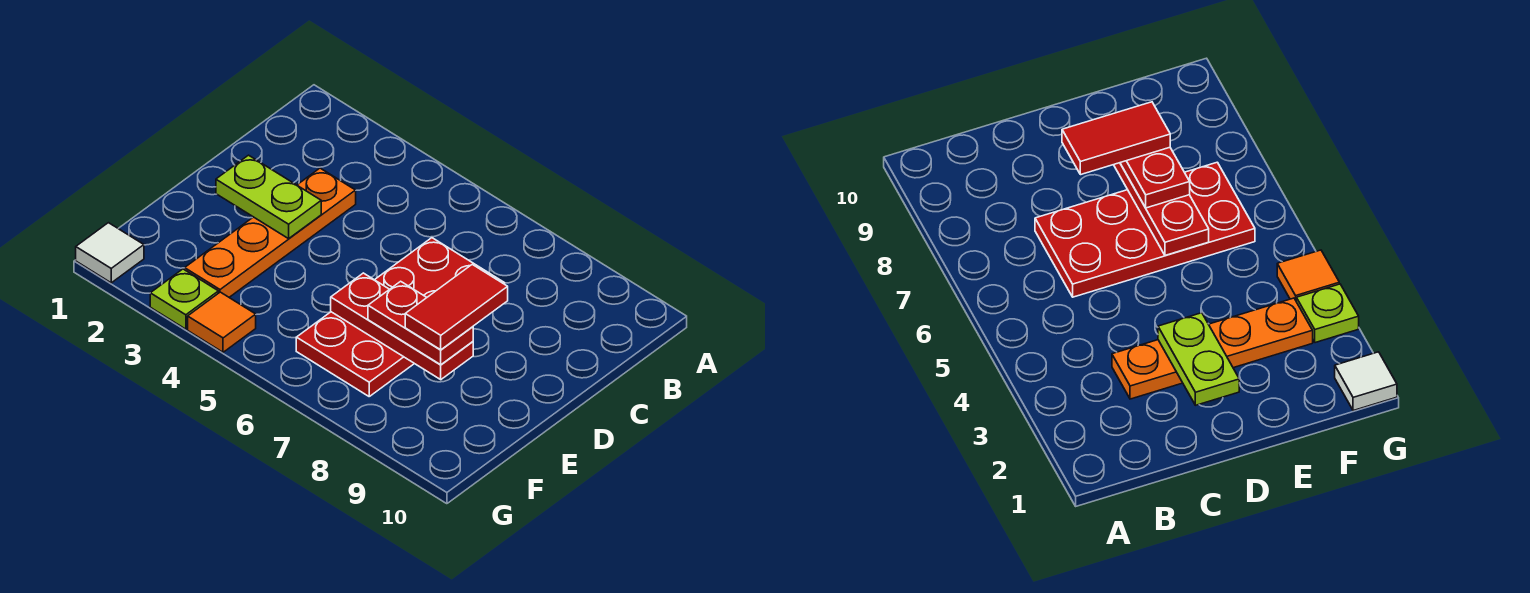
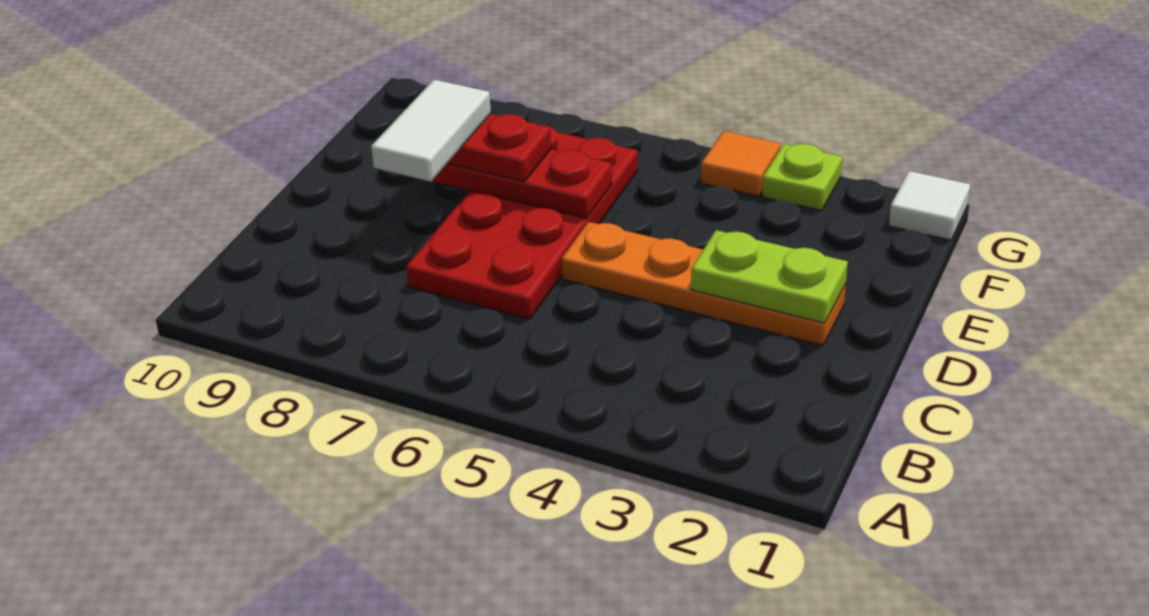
orange plate C3:F3 level 1 -> orange plate D2:D5 level 1
red tile D8:E8 level 4 -> white tile D8:E8 level 4

